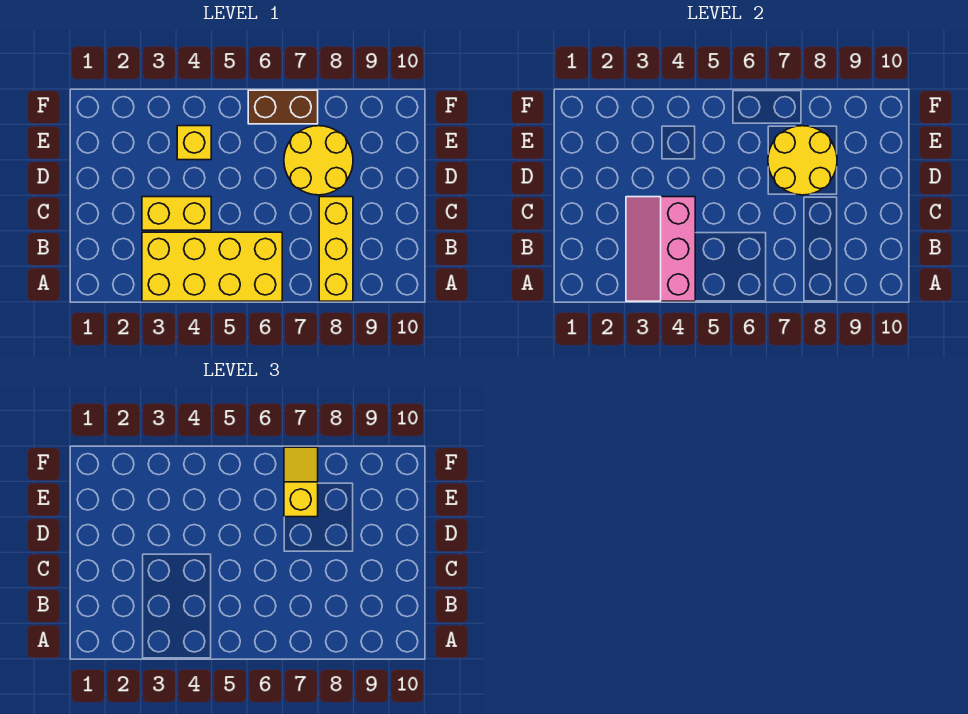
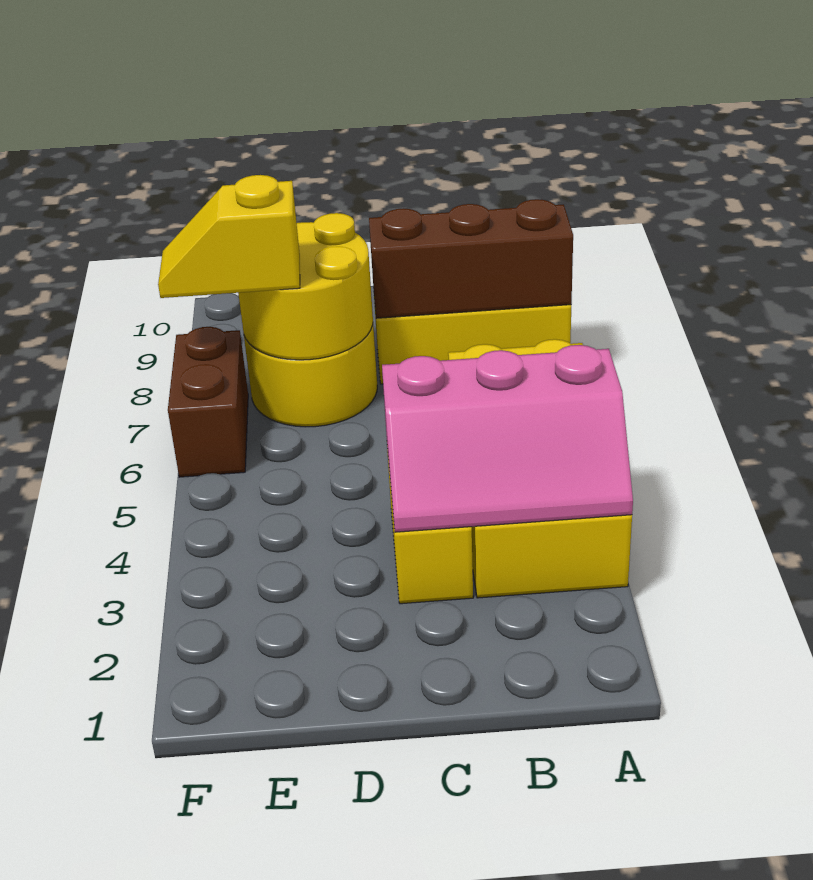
none -> brown brick A8:C8 level 2
yellow brick E4 level 1 -> none

